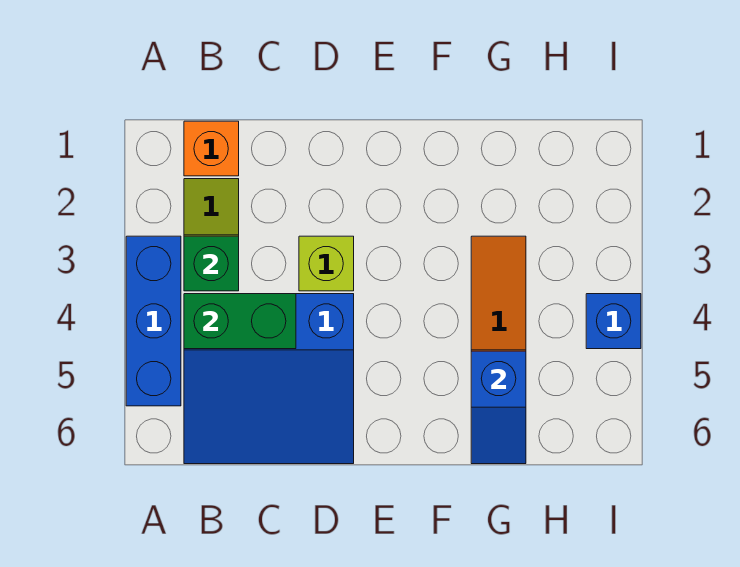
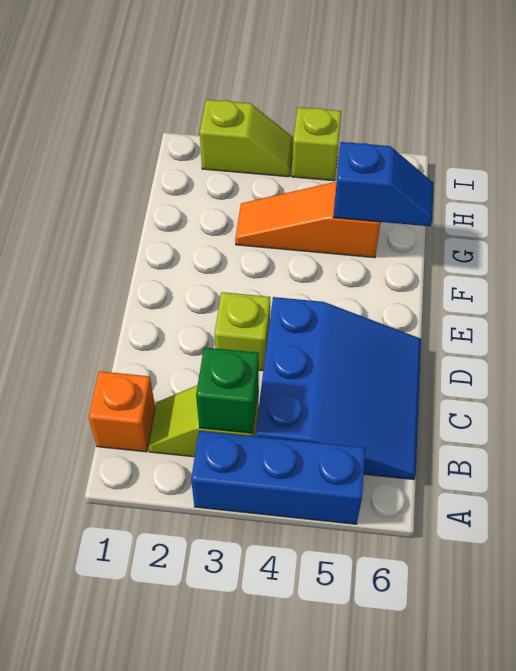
green brick B4:C4 level 2 -> none
none -> lime slope I2:I3 level 1 top 2
blue brick I4 level 1 -> lime brick I4 level 1

